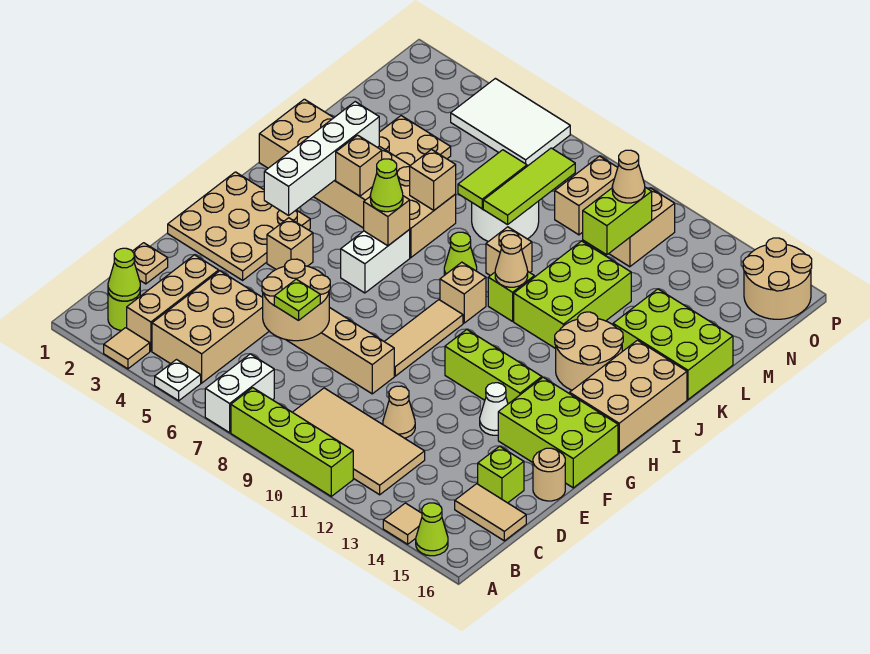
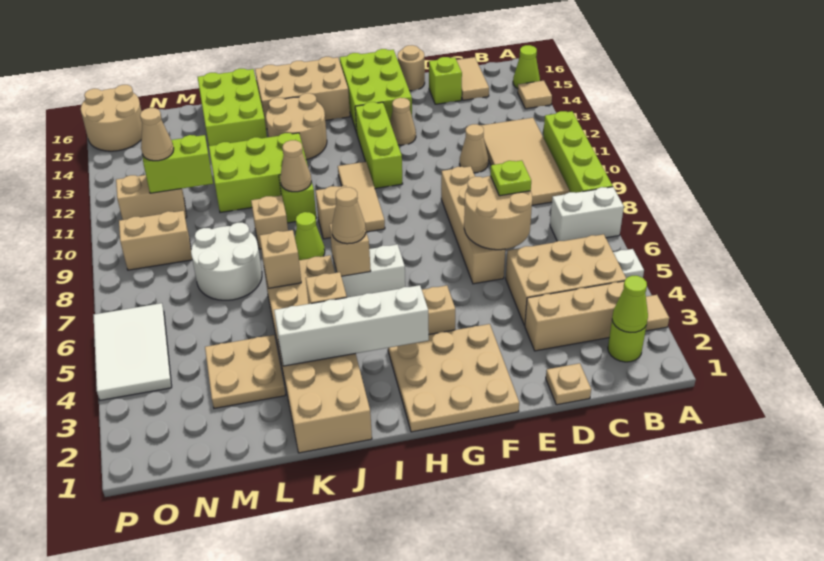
tan tile F9:H9 level 1 -> tan tile H9:H11 level 1
white cone F13 level 1 -> tan cone F13 level 1
lime cone I6 level 3 -> tan cone I6 level 3
lime tile L7:M7 level 2 -> none
lime tile L8:N8 level 2 -> none

